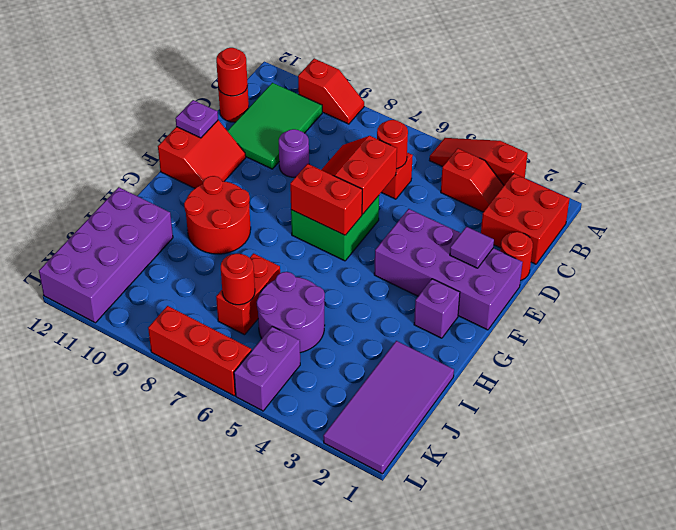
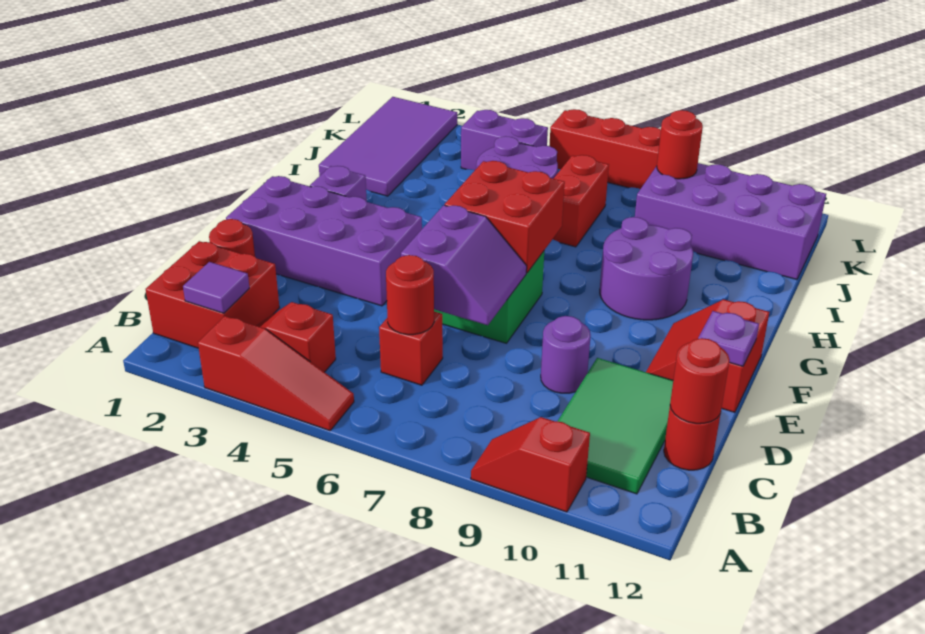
red slope D6:E7 level 2 top 6 -> purple slope D6:E7 level 2 top 6
purple tile E2 level 2 -> purple tile B2 level 2
red brick F6:F7 level 2 -> red brick F6:G7 level 2
red round brick G9:H10 level 1 -> purple round brick G9:H10 level 1
purple brick I11:L12 level 1 -> purple brick J9:K12 level 1
red round brick J7 level 2 -> red round brick K9 level 2
purple brick K5:L5 level 1 -> purple brick K4:K5 level 1

